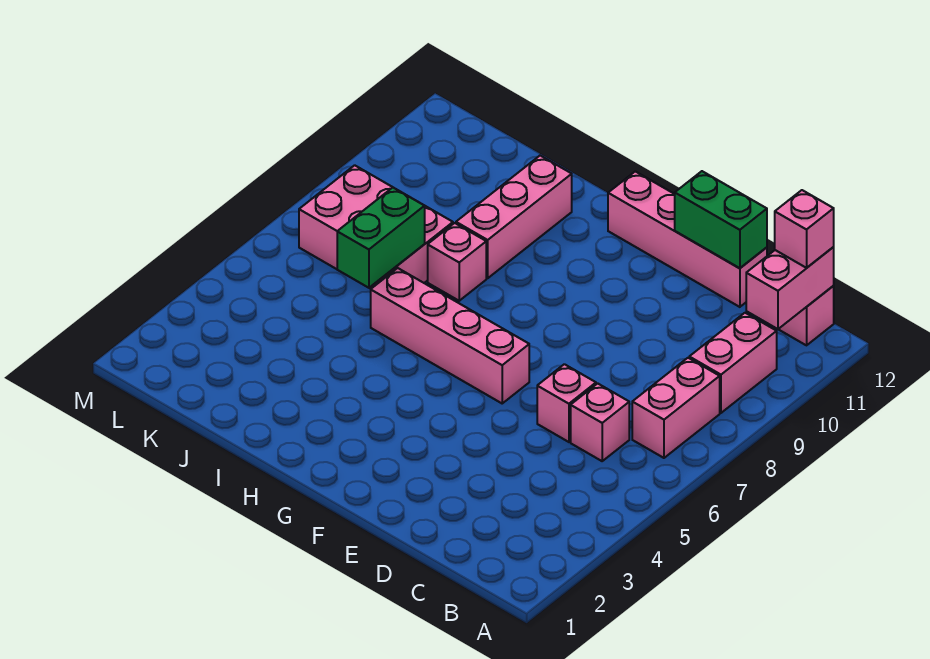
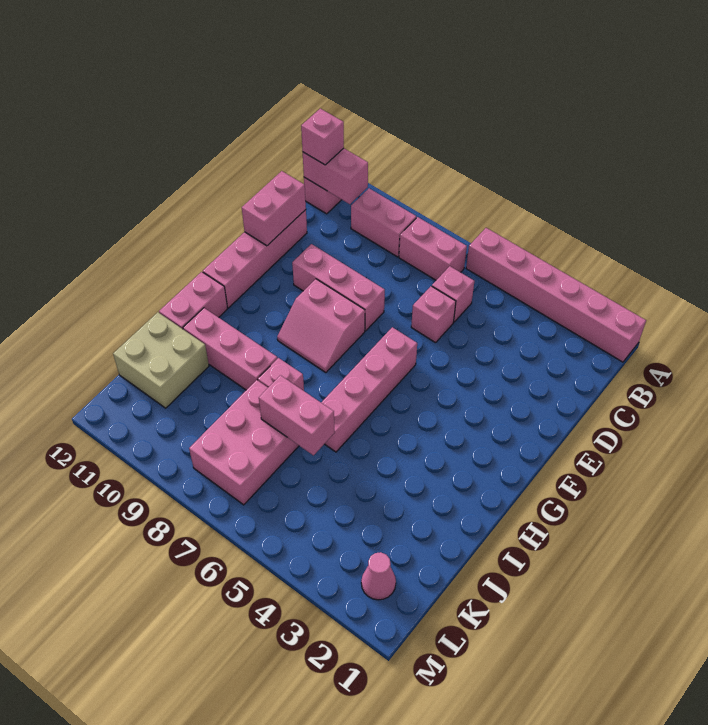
none -> pink brick A1:A6 level 1
green brick D12:E12 level 2 -> pink brick D12:E12 level 2
none -> pink brick E8:E10 level 1
none -> pink slope F8:G9 level 1 top F
none -> pink brick H12:I12 level 1
green brick J6:J7 level 2 -> pink brick J6:J7 level 2
none -> tan brick J11:K12 level 1
none -> pink cone L2 level 1

